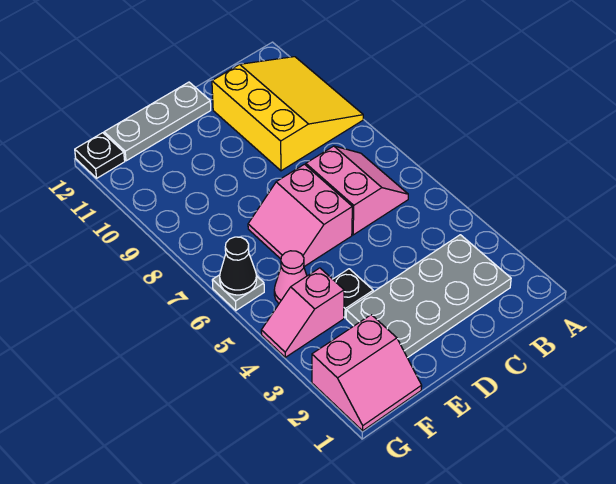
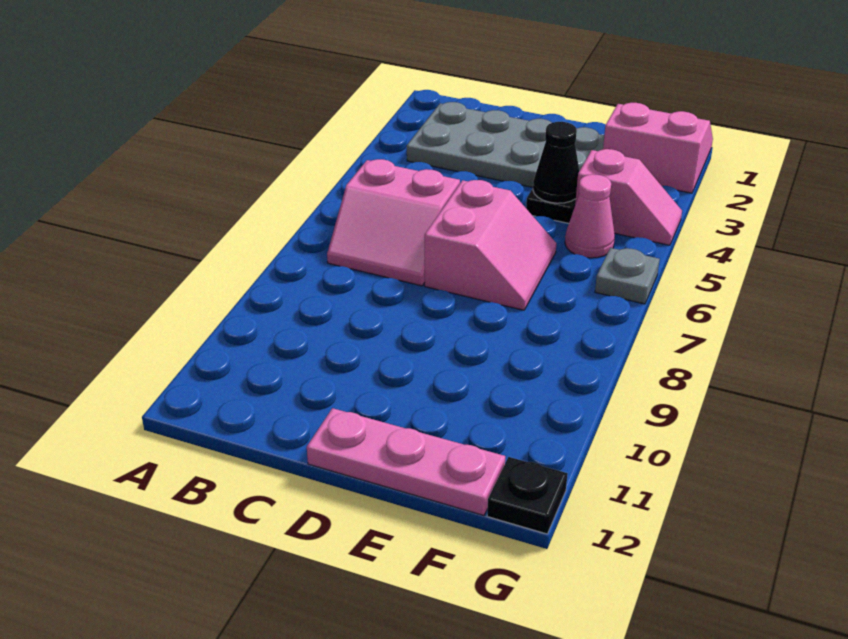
yellow slope A9:C11 level 1 top C -> none
pink slope B6:C7 level 1 top C -> pink slope B6:C7 level 1 top 6
grey plate D12:F12 level 1 -> pink plate D12:F12 level 1
black cone G6 level 2 -> black cone E4 level 2

